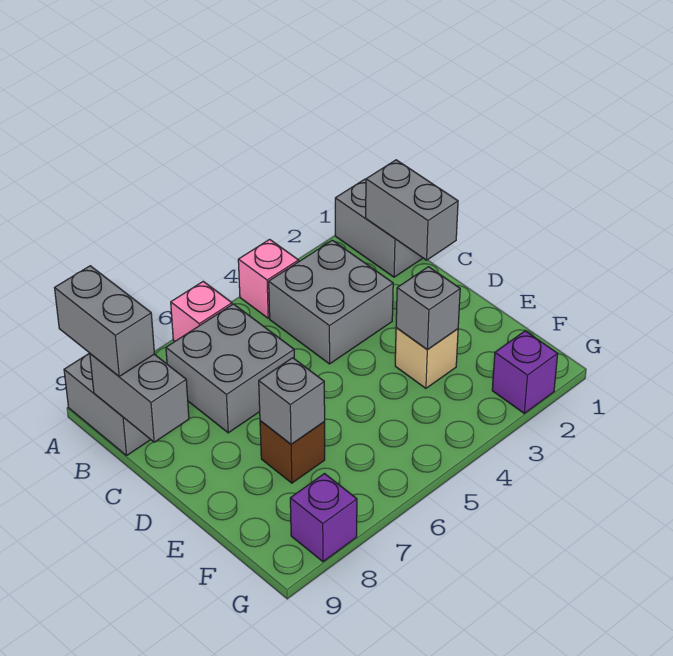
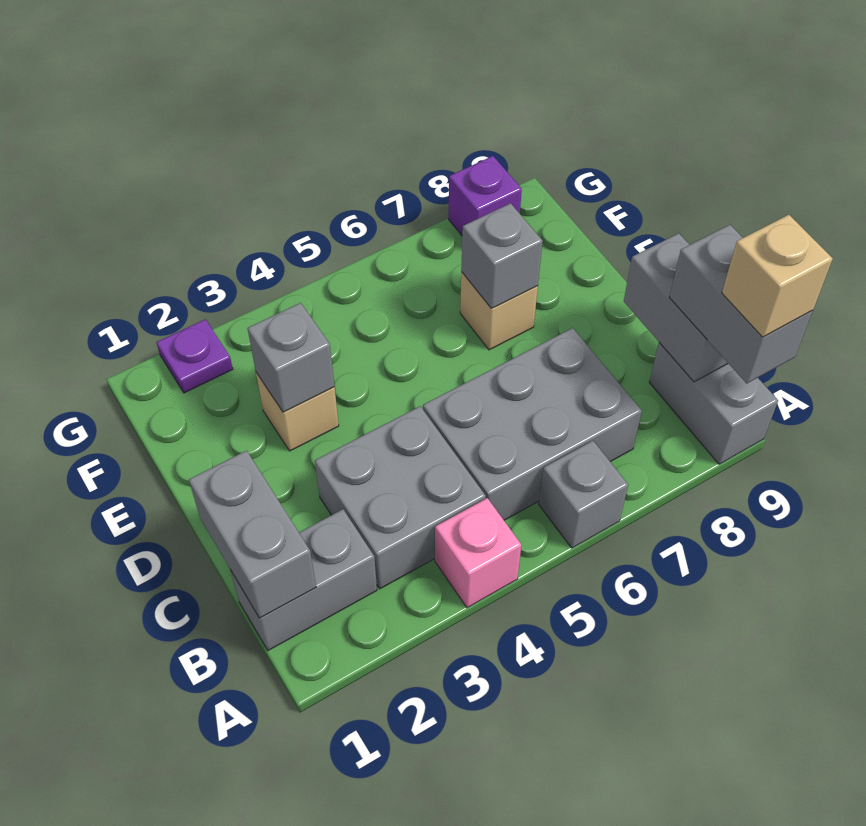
grey brick A1:B1 level 1 -> grey brick B1:B2 level 1
pink brick A6 level 1 -> grey brick A6 level 1
none -> tan brick A9 level 4
grey brick B6:C7 level 1 -> grey brick B5:C7 level 1
brown brick E7 level 1 -> tan brick E7 level 1
purple brick G2 level 1 -> purple plate G2 level 1

